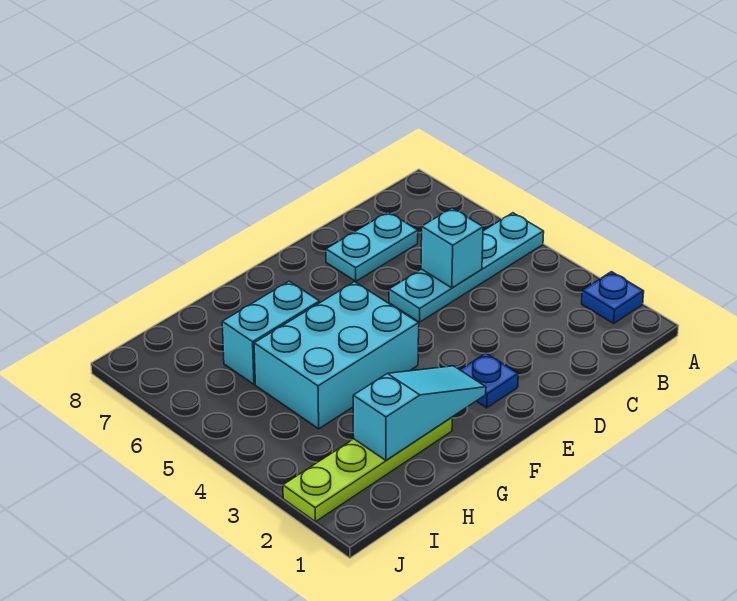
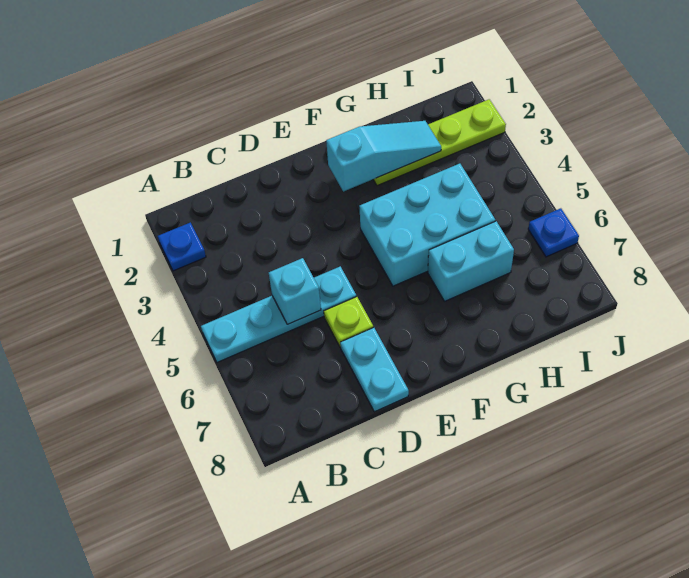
cyan plate C7:D7 level 1 -> cyan plate D7:D8 level 1
none -> lime plate D6 level 1
blue plate E2 level 1 -> blue plate J6 level 1
cyan slope F2:H2 level 2 top H -> cyan slope F2:H2 level 2 top F

